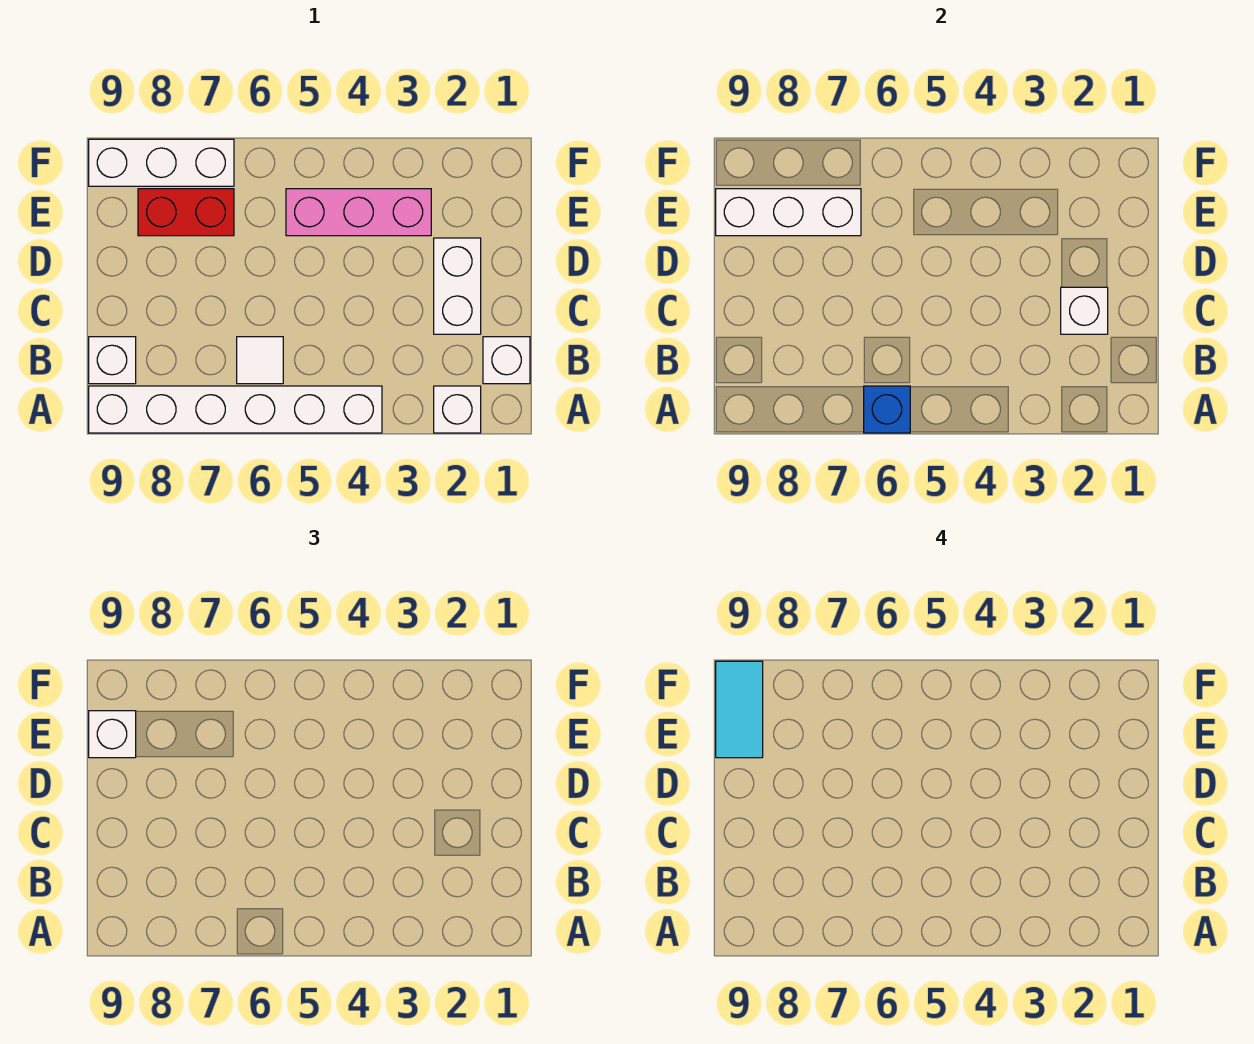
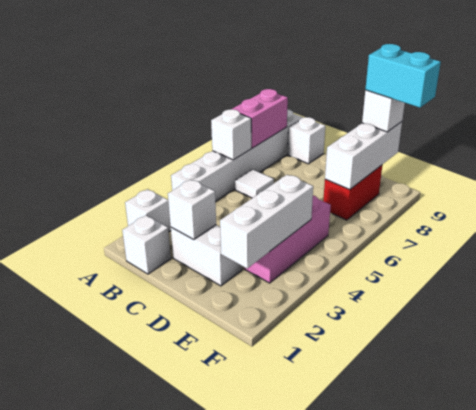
blue brick A6 level 2 -> white brick A6 level 2
none -> pink brick A7:A8 level 2
cyan tile E9:F9 level 4 -> cyan brick E9:F9 level 4
white brick F7:F9 level 1 -> white brick E2:E4 level 2

